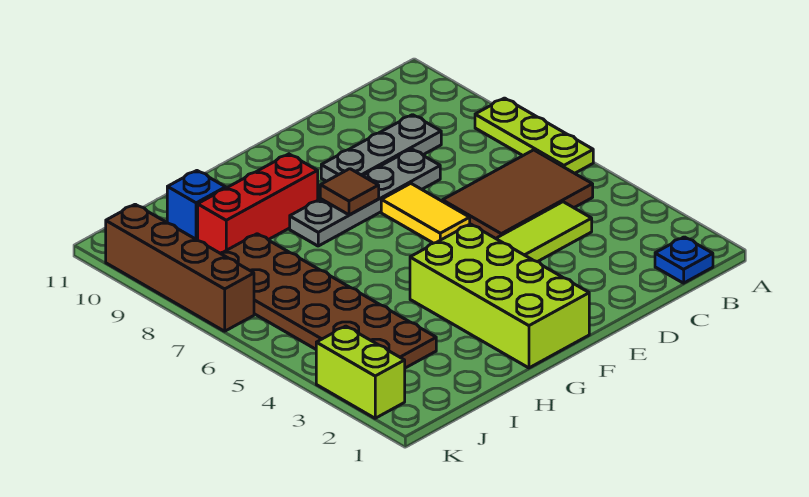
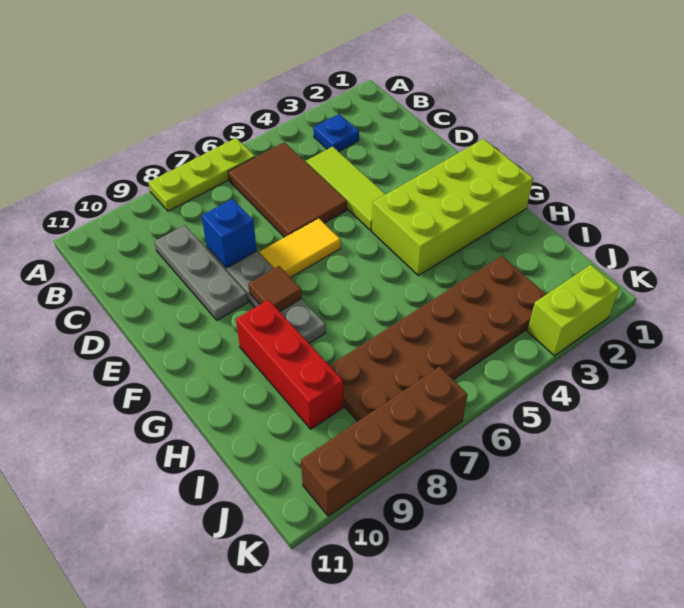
blue plate B1 level 1 -> blue plate B3 level 1
blue brick I10 level 1 -> blue brick D8 level 2

